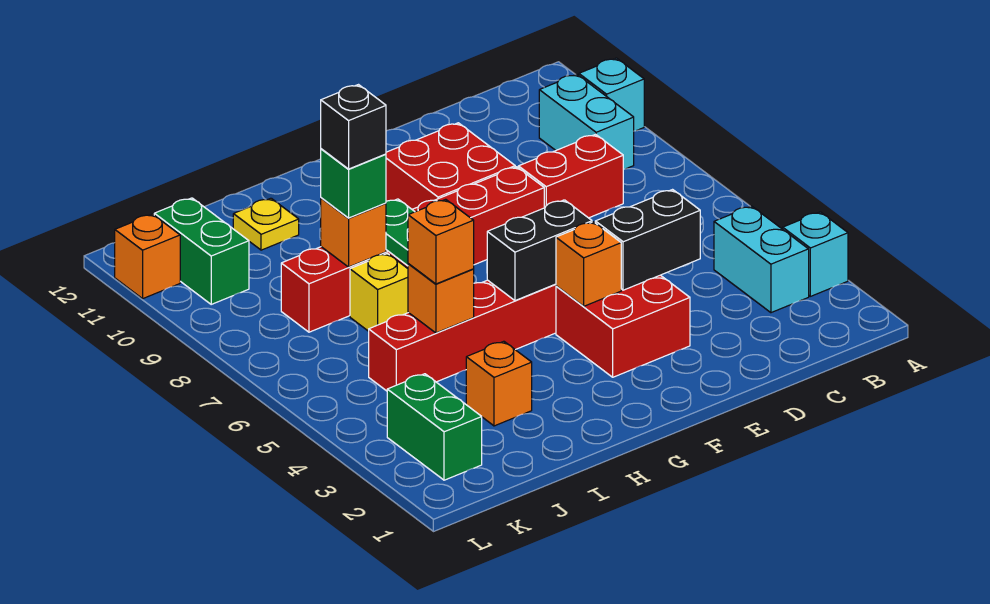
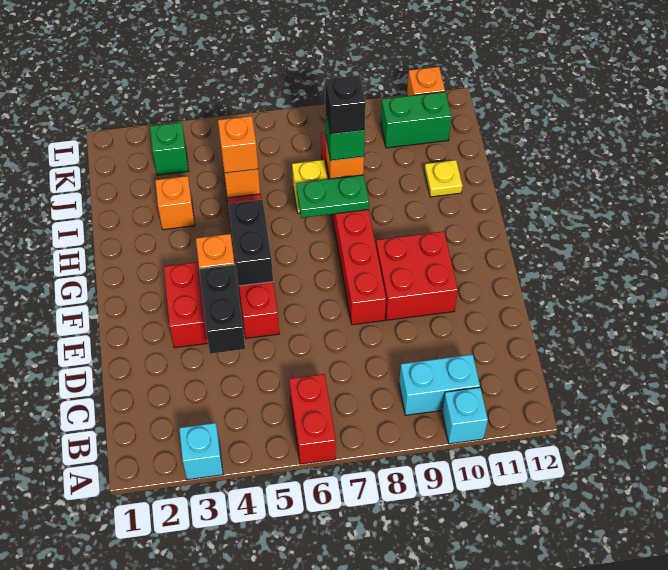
cyan brick B3:B4 level 1 -> none
red brick C8:D8 level 1 -> red brick A6:B6 level 1
green brick K2:K3 level 1 -> green brick K3 level 1

